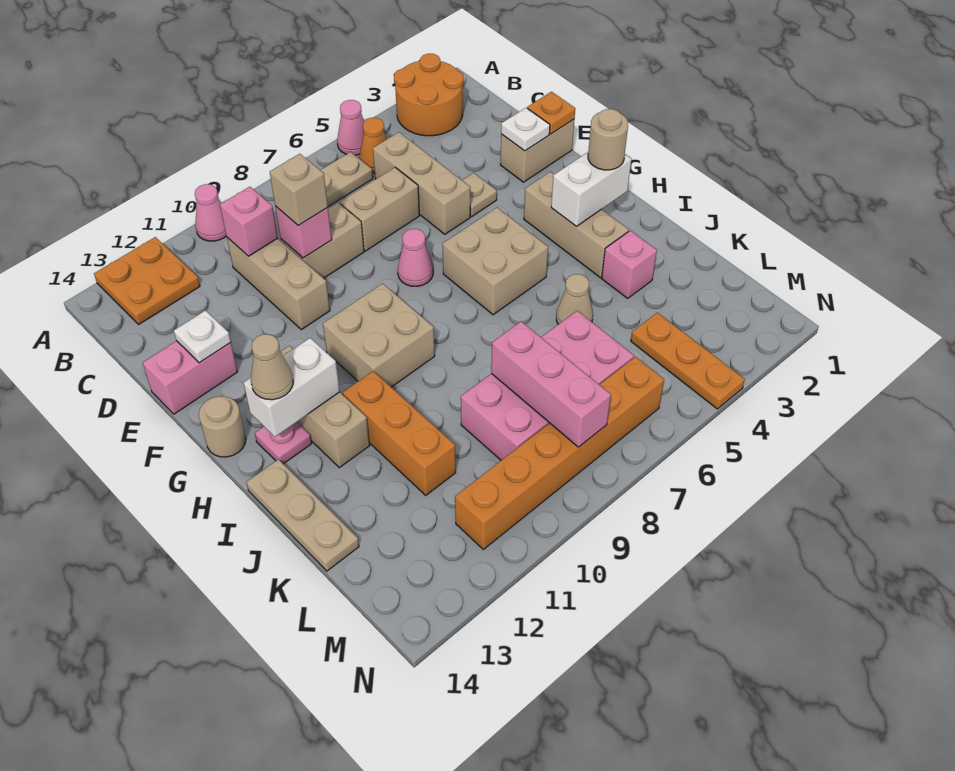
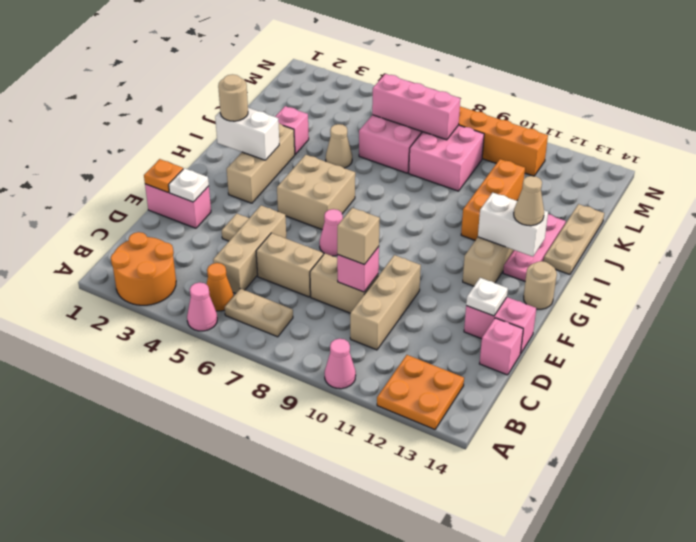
pink brick C10 level 2 -> pink brick D14 level 1
tan brick E1:E2 level 1 -> pink brick E1:E2 level 1
tan brick G9:H10 level 1 -> none
pink plate H13 level 1 -> pink plate H13:J13 level 1
pink brick K8:M8 level 2 -> pink brick L6:L8 level 2
orange plate L4:N4 level 1 -> none

